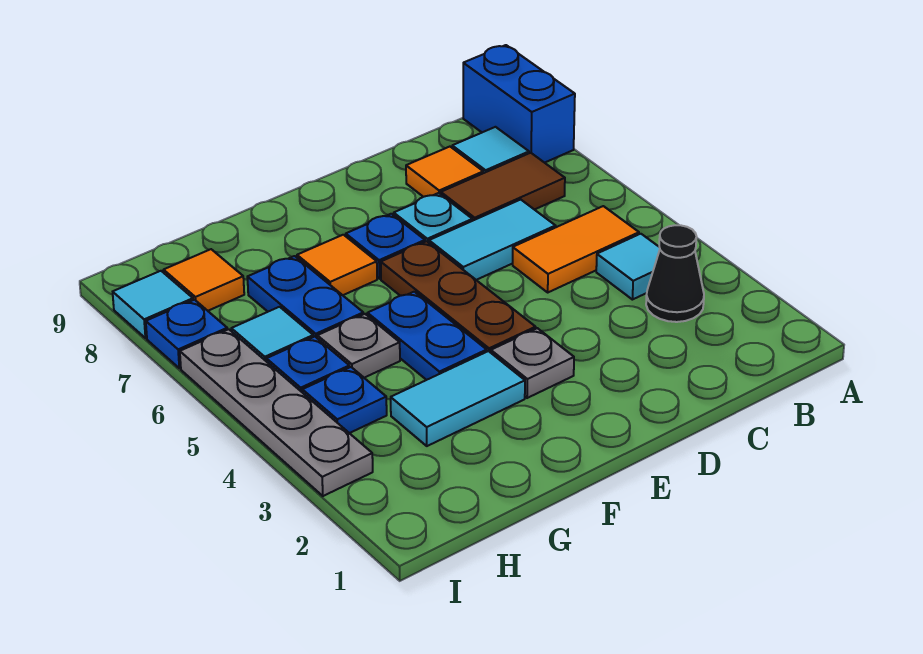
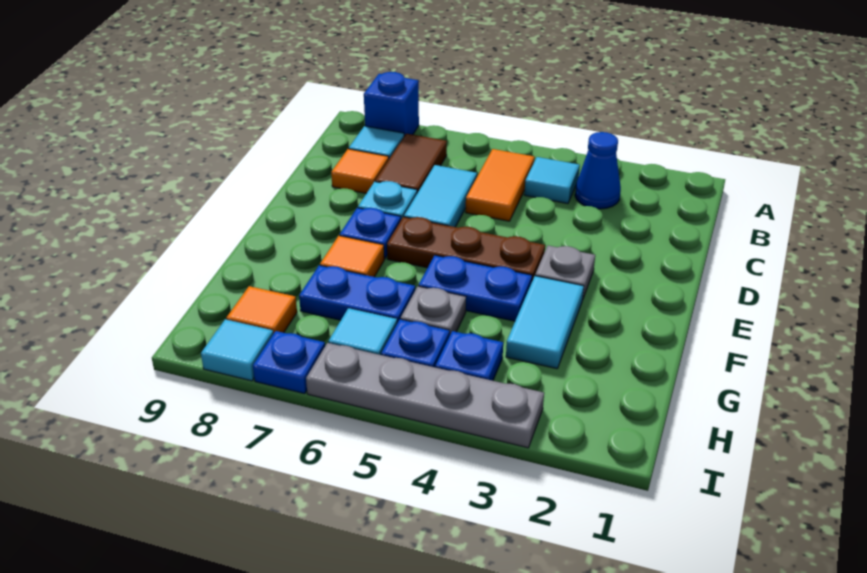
blue brick A8:A9 level 1 -> blue brick A8 level 1
black cone B3 level 1 -> blue cone B3 level 1

